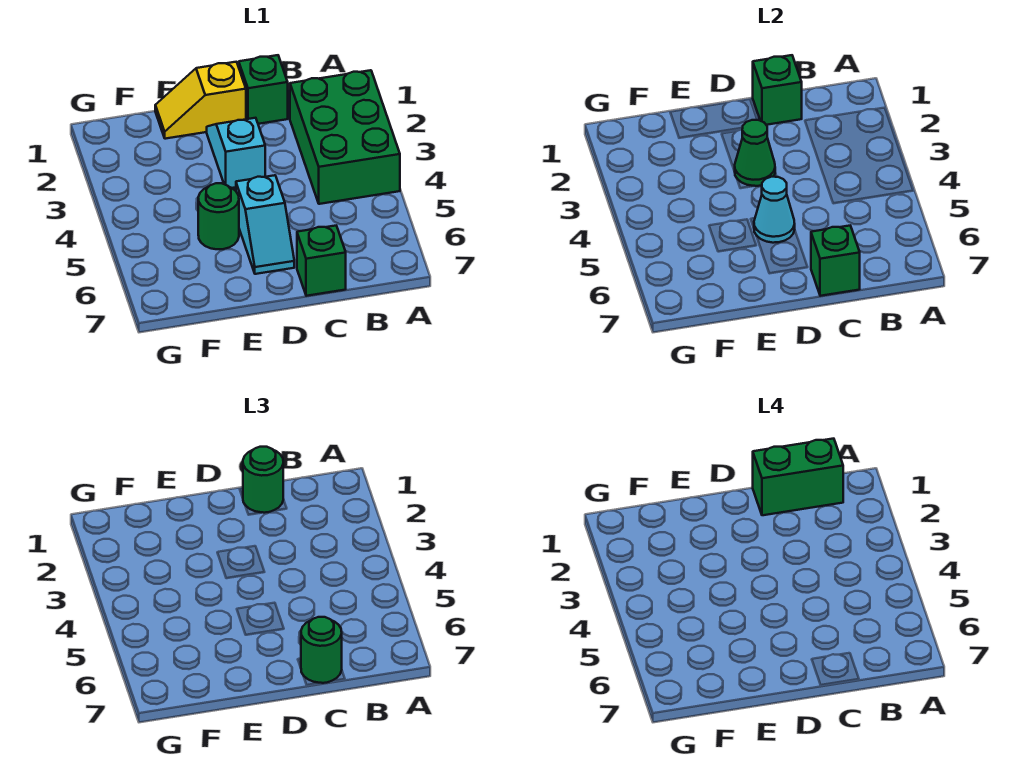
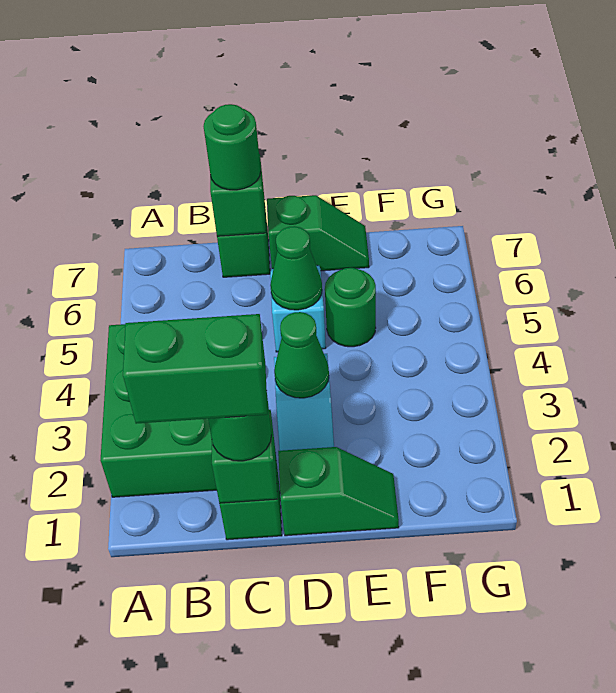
yellow slope D1:E1 level 1 top D -> green slope D1:E1 level 1 top D
cyan cone D5 level 2 -> green cone D5 level 2
none -> green slope D7:E7 level 1 top D

